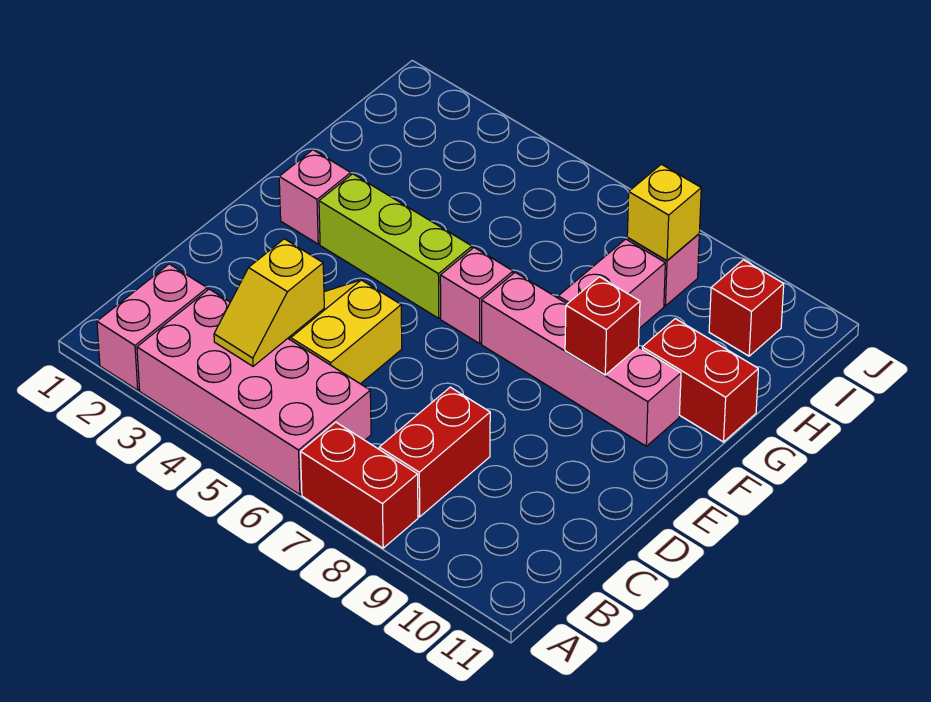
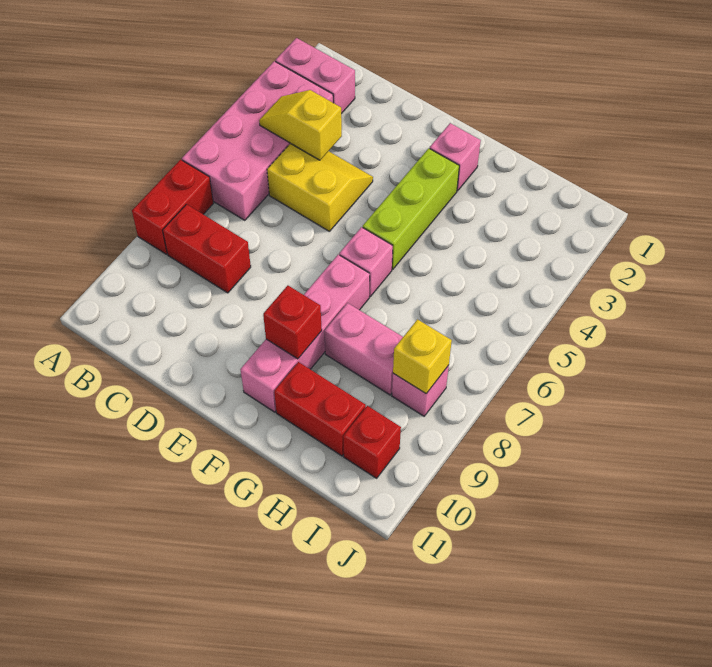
red brick G10:G11 level 1 -> red brick G10:H10 level 1

